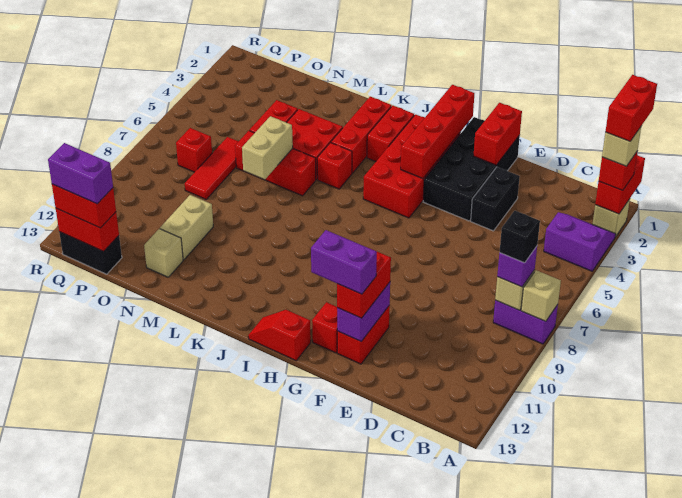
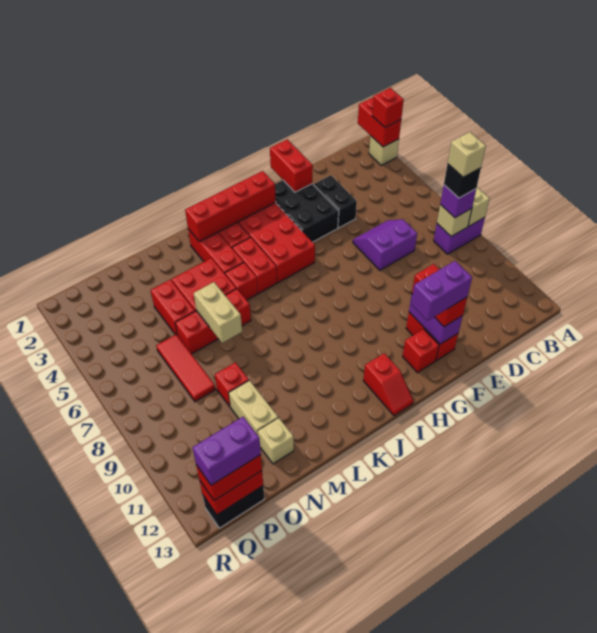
red brick A1:A2 level 5 -> red brick J4:J5 level 1
tan brick A2 level 4 -> tan brick B8 level 5
purple slope A3:B4 level 1 top 4 -> purple slope D6:E7 level 1 top 7
black brick F1:G4 level 1 -> black brick F2:G4 level 1
red brick H1:H4 level 2 -> red brick H2:K2 level 2
red slope H13:I13 level 1 top H -> red slope I12:I13 level 1 top 12
red brick P7 level 1 -> red brick N9 level 1

